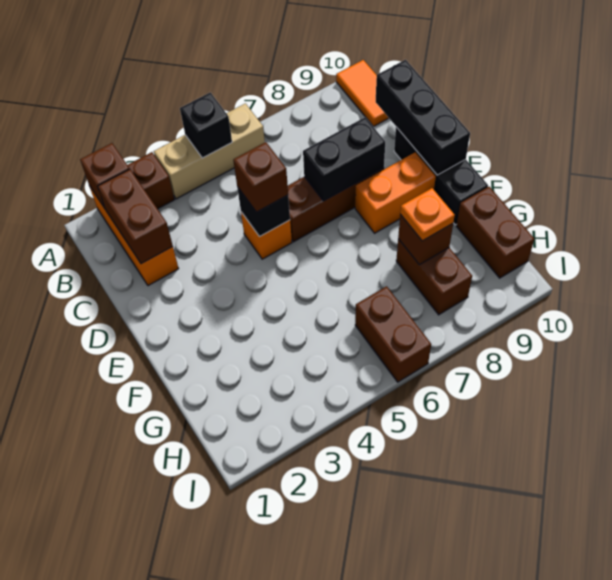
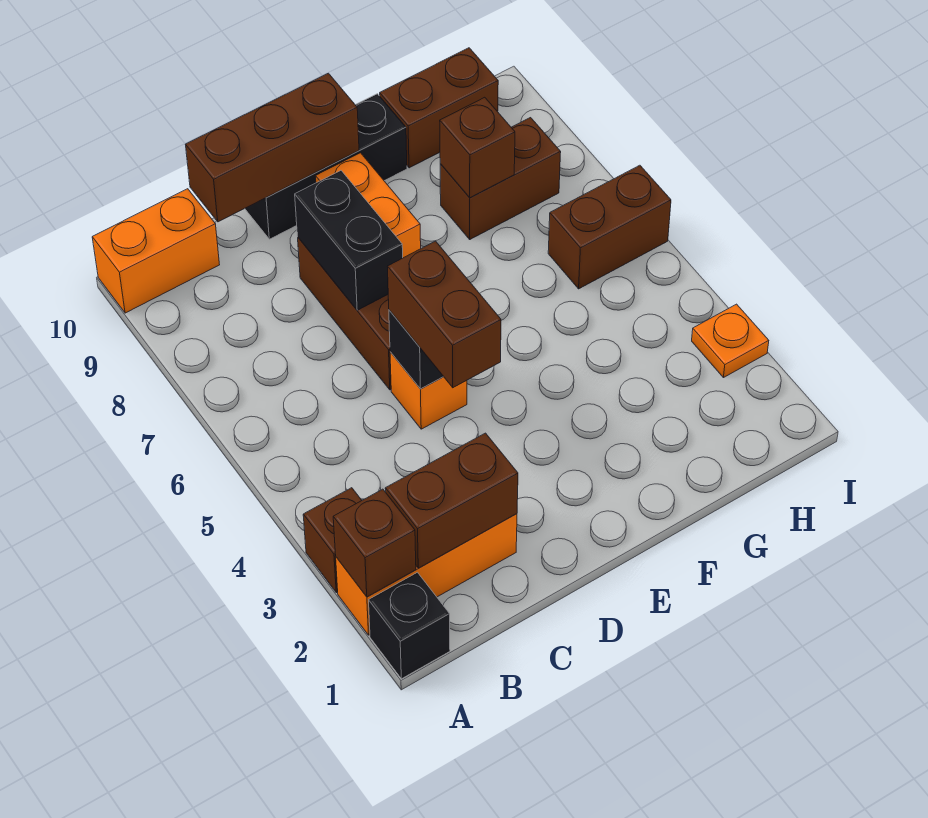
tan brick A4:A6 level 1 -> none
black brick A5 level 2 -> black brick A1 level 1
orange tile A10:B10 level 1 -> orange brick A10:B10 level 1
black brick C10:E10 level 2 -> brown brick C10:E10 level 2
brown brick D5 level 3 -> brown brick D4:D5 level 3
orange plate G8 level 3 -> orange plate I3 level 1

